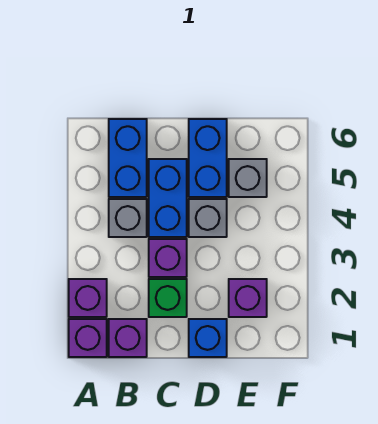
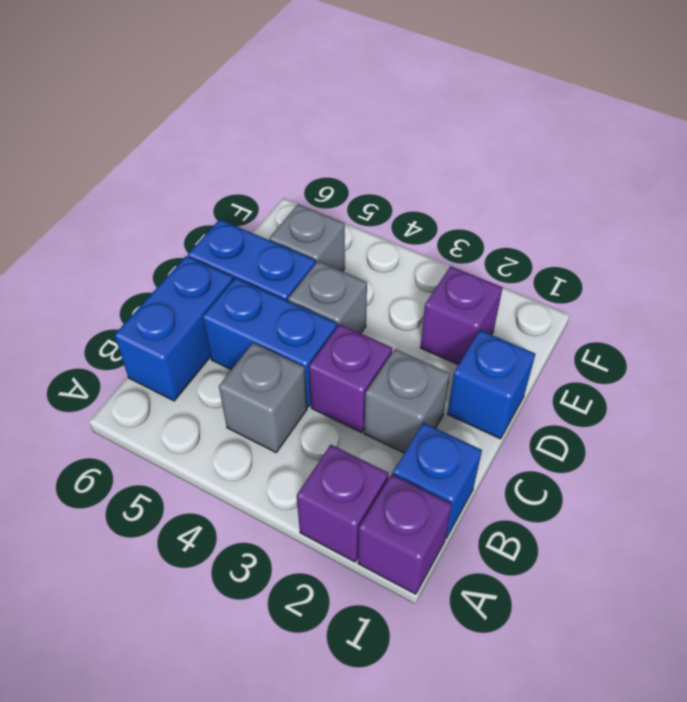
purple brick B1 level 1 -> blue brick B1 level 1
blue brick B5:B6 level 1 -> blue brick B6:C6 level 1
green brick C2 level 1 -> grey brick C2 level 1

